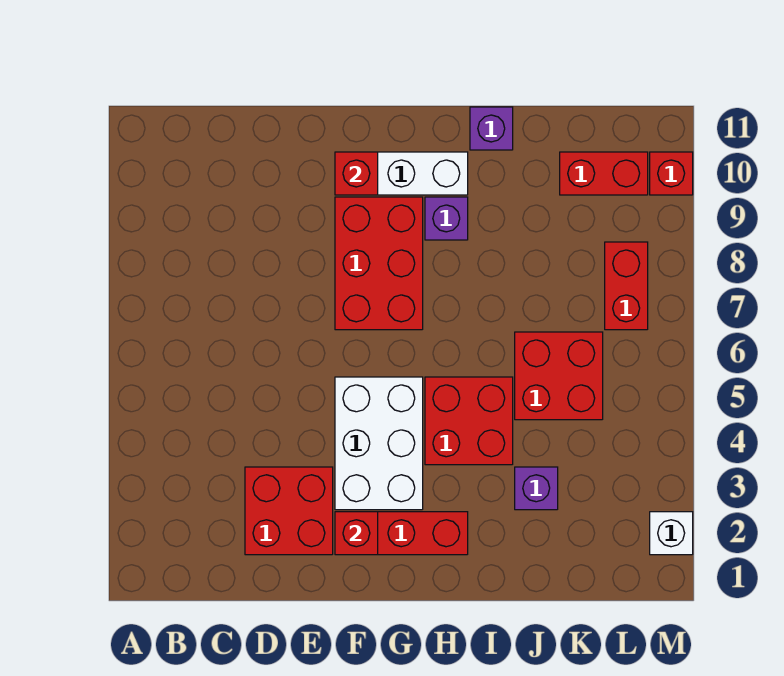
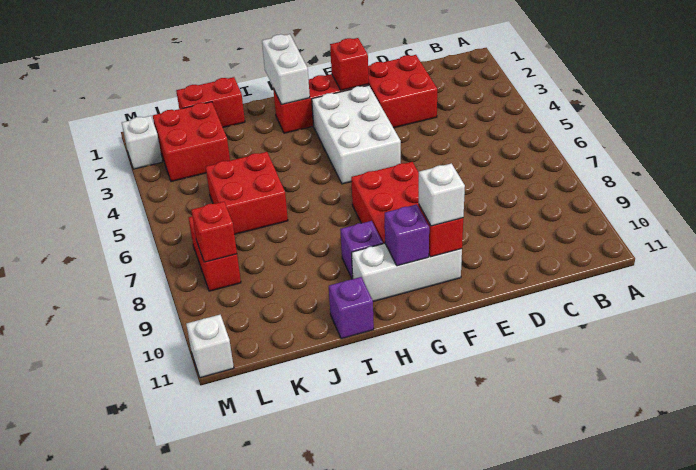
none -> white brick F10 level 3
none -> white brick H1:H2 level 2
red brick H4:I5 level 1 -> red brick K2:L3 level 1
purple brick J3 level 1 -> purple brick G10 level 2
red brick K10:L10 level 1 -> red brick J1:K1 level 1
red brick M10 level 1 -> red brick L8 level 2
none -> white brick M11 level 1

